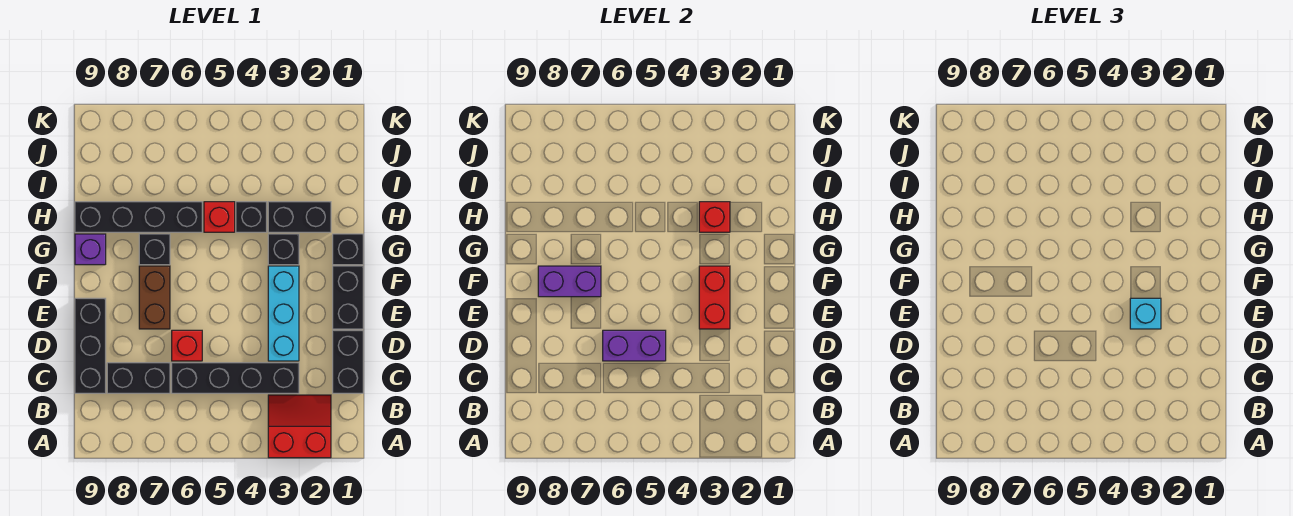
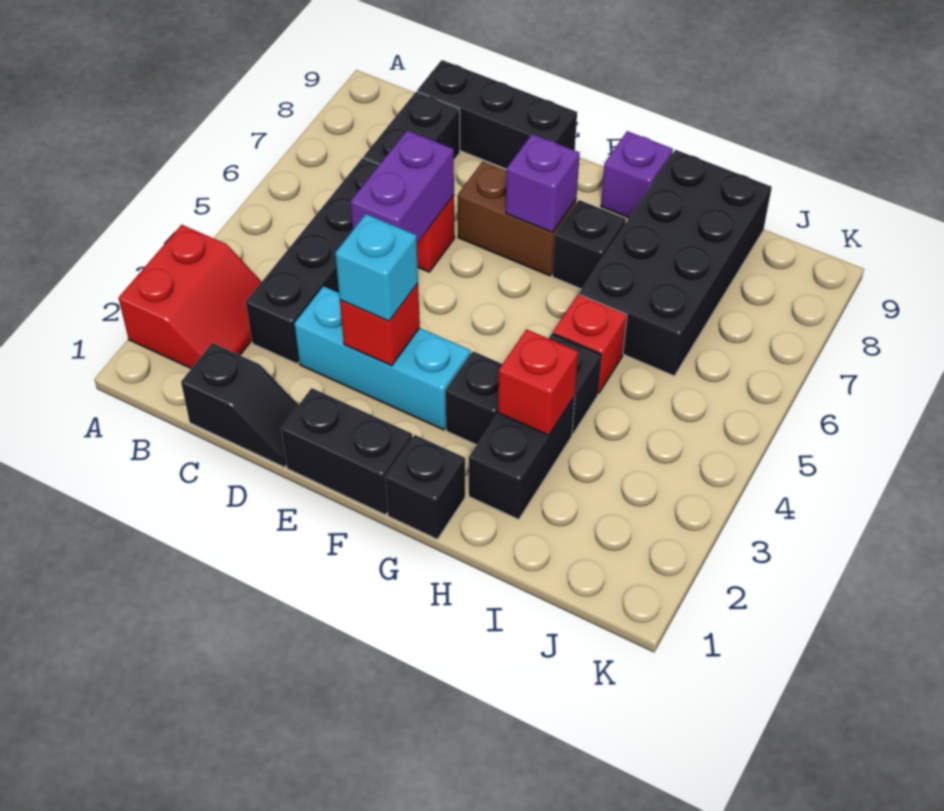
black brick C1:D1 level 1 -> black slope C1:D1 level 1 top C
red brick E3:F3 level 2 -> red brick E3 level 2
purple brick F7:F8 level 2 -> purple brick F7 level 2
black brick H6:H9 level 1 -> black brick H6:I9 level 1

